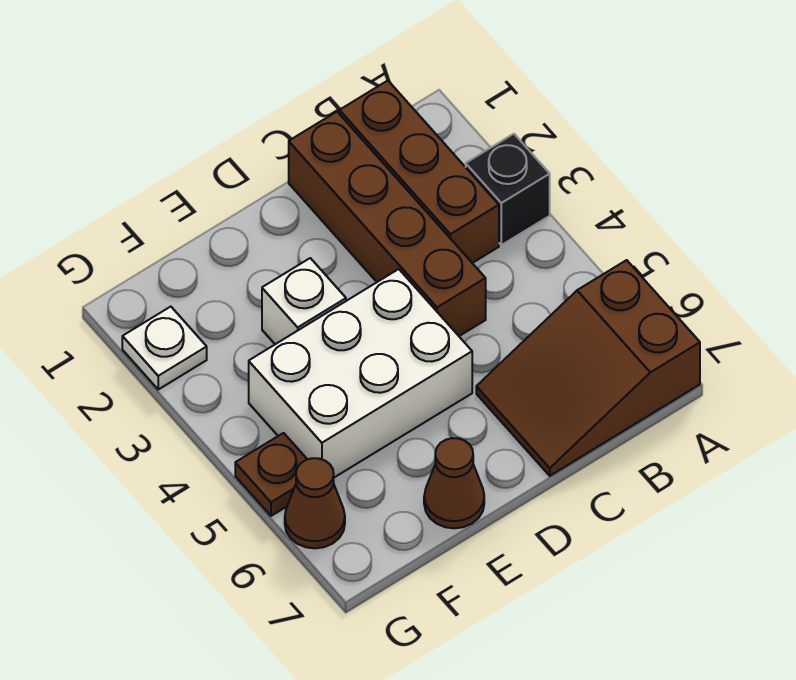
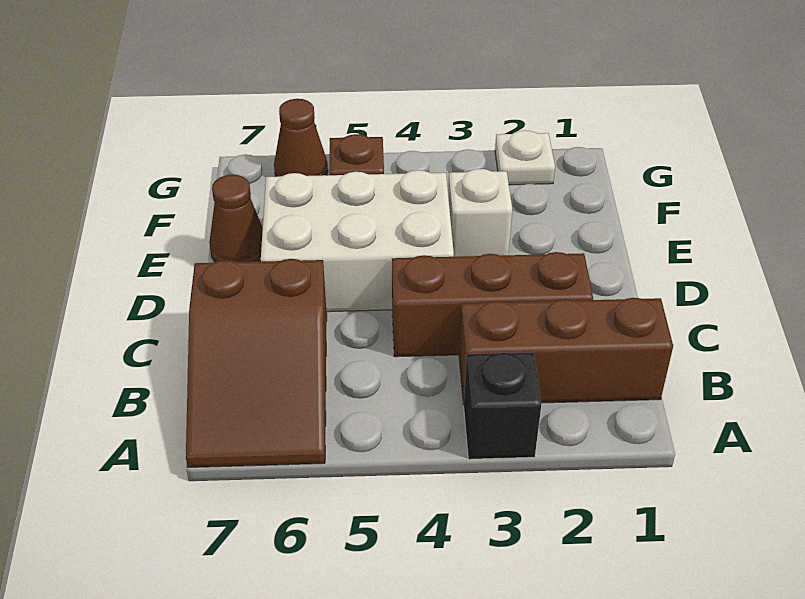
brown slope A6:C7 level 1 top A -> brown slope A6:C7 level 1 top C
brown brick C1:C4 level 1 -> brown brick C2:C4 level 1
white brick D4:F5 level 1 -> white brick D4:E6 level 1

